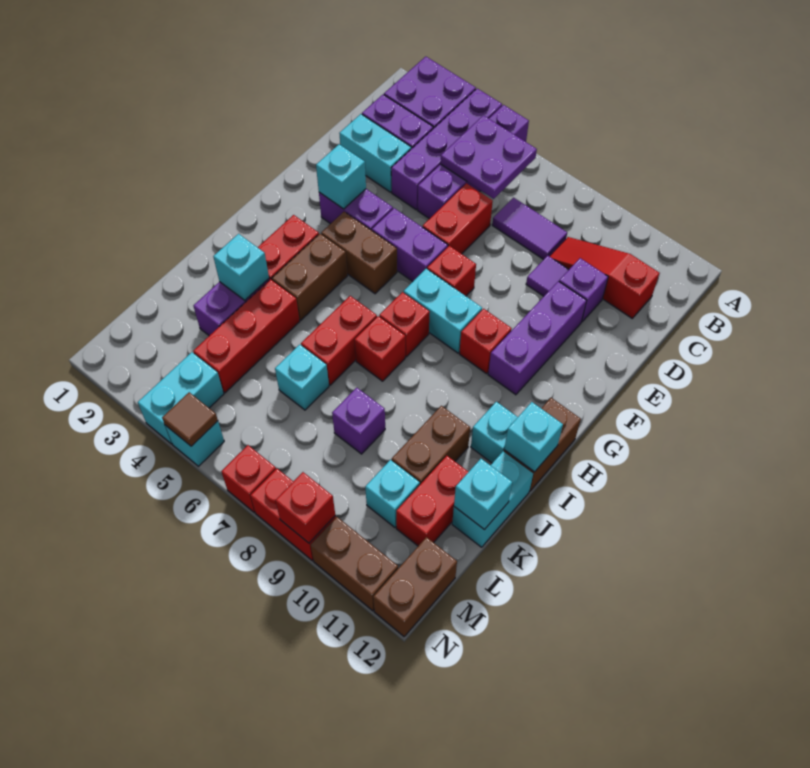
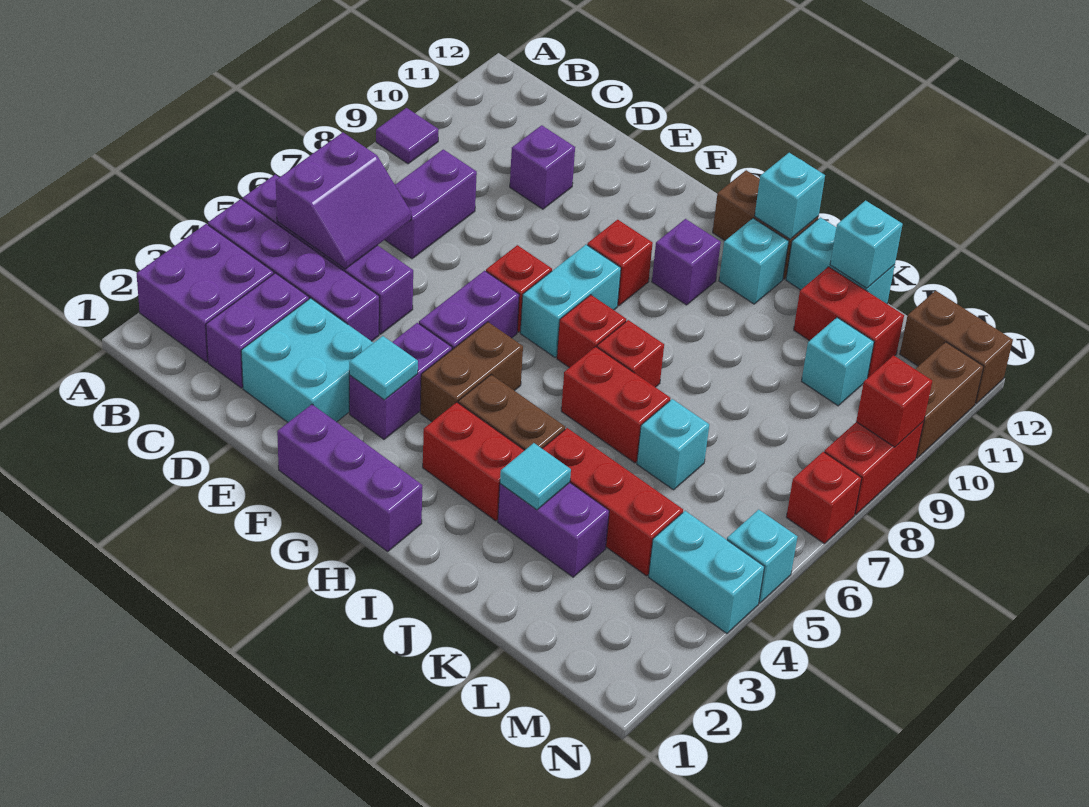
purple plate B5:C6 level 2 -> purple slope B5:C6 level 2 top B
purple tile C7:C8 level 1 -> purple brick C7:C8 level 1
red slope C9:C11 level 1 top 11 -> none
cyan brick D2:D3 level 1 -> cyan brick D2:E3 level 1
red brick D6:E6 level 1 -> none
purple tile D9 level 1 -> purple tile A9 level 1
purple brick E10:G10 level 1 -> purple brick F1:H1 level 1
cyan brick F3 level 2 -> cyan tile F3 level 2
cyan brick J3 level 2 -> cyan tile J3 level 2
brown brick J10:K10 level 1 -> none
purple brick K8 level 1 -> purple brick H10 level 1
brown tile N5 level 2 -> none

